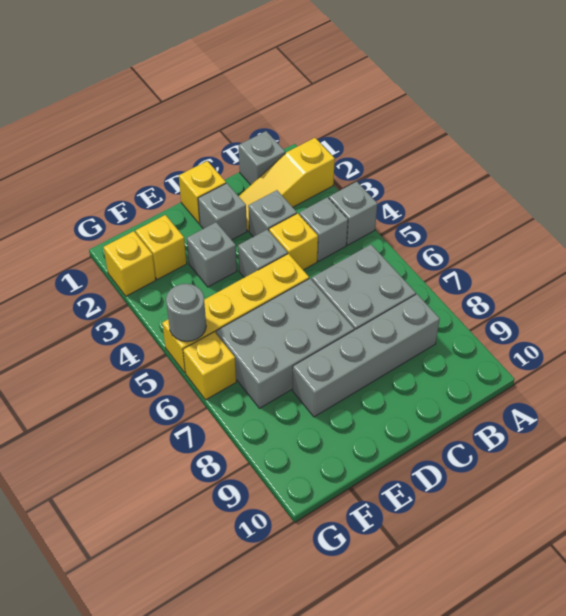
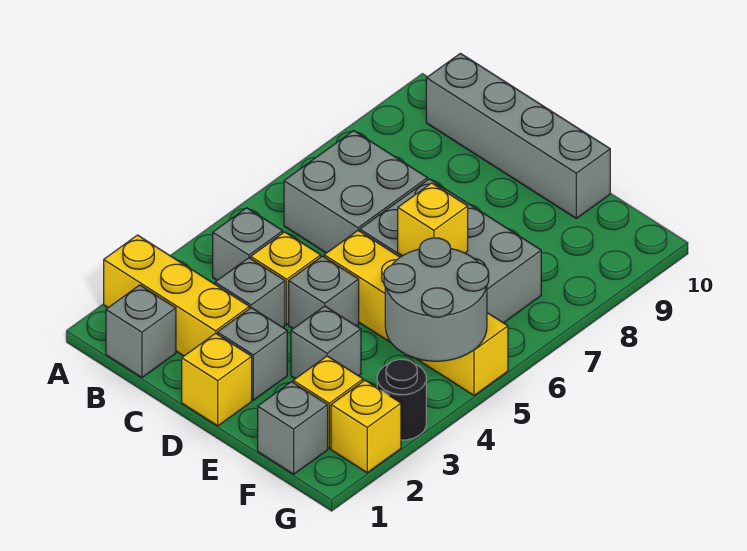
yellow slope A2:C2 level 1 top A -> yellow brick A2:C2 level 1
grey brick A4 level 1 -> grey brick F1 level 1
grey brick B8:E8 level 1 -> grey brick B10:E10 level 1
none -> black round brick G3 level 1
grey round brick G5 level 2 -> grey round brick F4:G5 level 2
yellow brick G6 level 1 -> yellow brick E6 level 2

